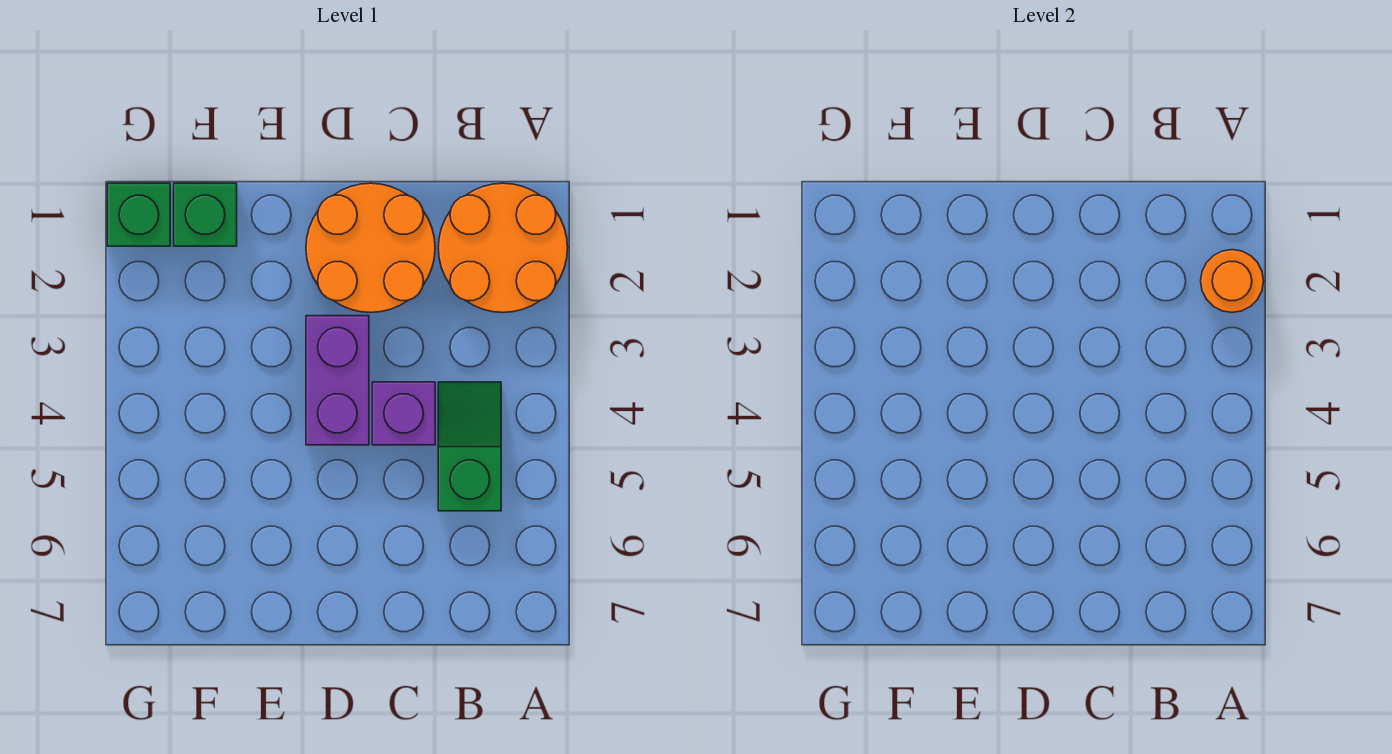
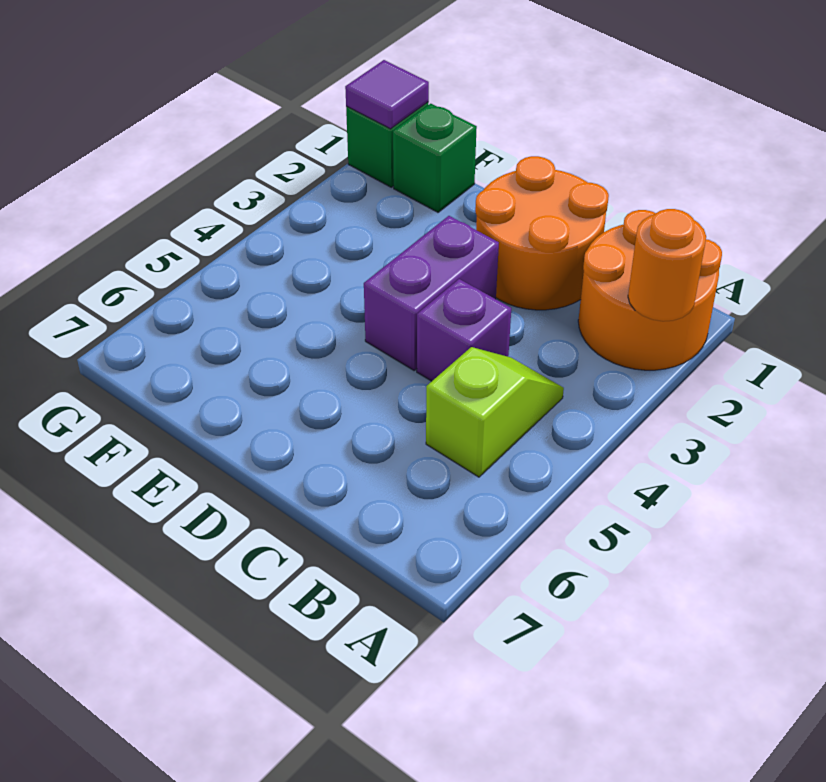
green slope B4:B5 level 1 top 5 -> lime slope B4:B5 level 1 top 5
none -> purple tile G1 level 2

